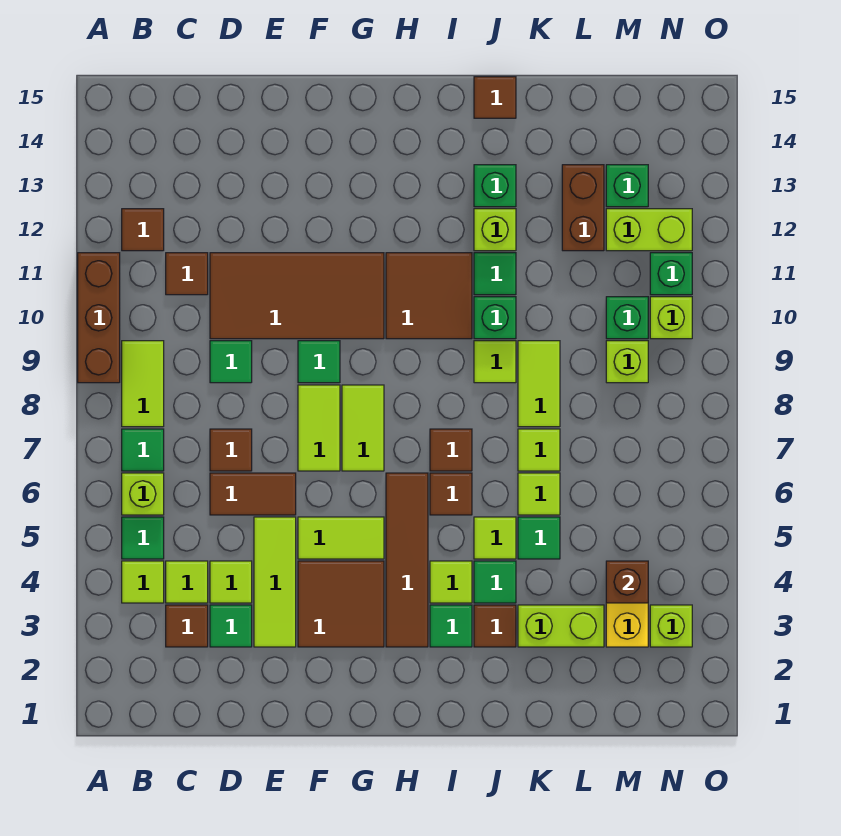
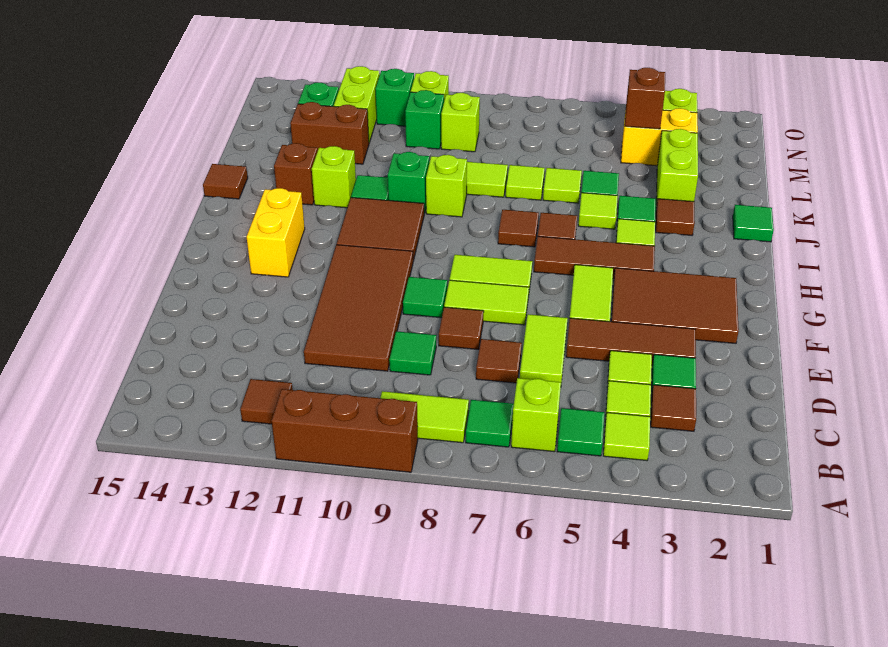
brown tile C11 level 1 -> brown tile E8 level 1
brown tile D6:E6 level 1 -> lime tile D6:E6 level 1
lime tile E3:E5 level 1 -> brown tile E3:E5 level 1
brown tile F3:G4 level 1 -> brown tile F2:G4 level 1
none -> yellow brick G13:H13 level 1
brown tile H3:H6 level 1 -> brown tile H4:H6 level 1
green tile I3 level 1 -> green tile J1 level 1
lime tile J9 level 1 -> lime brick J9 level 1
green brick J13 level 1 -> brown brick J13 level 1

